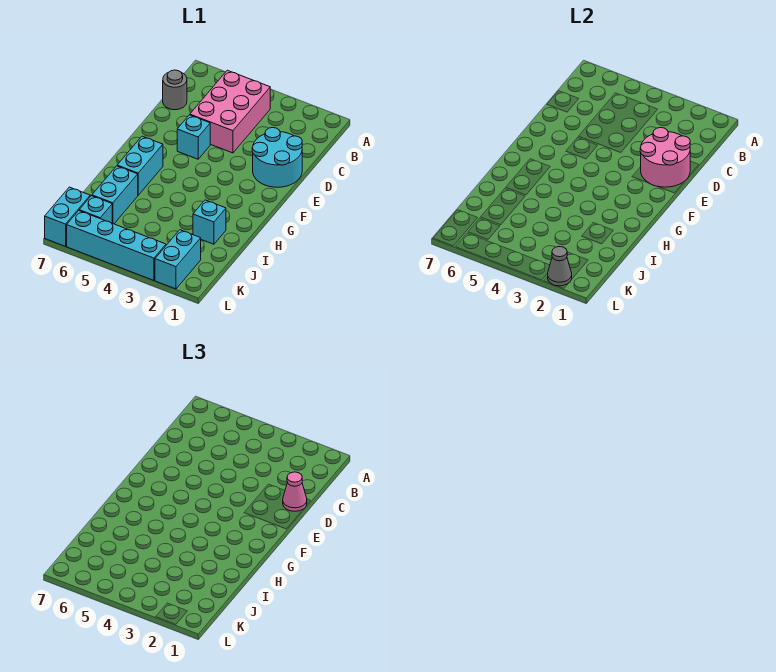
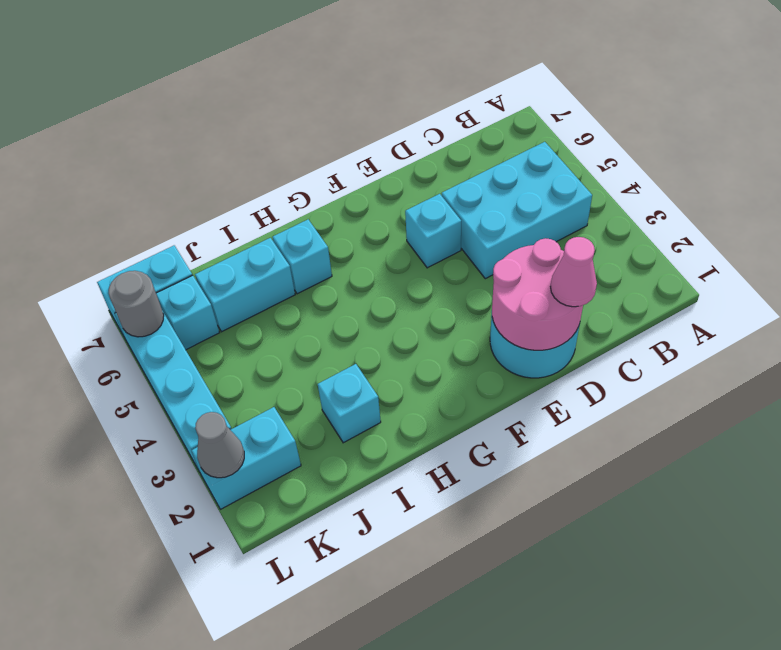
pink brick B4:D5 level 1 -> cyan brick B4:D5 level 1
grey round brick C7 level 1 -> grey round brick L6 level 2
cyan brick G6:H6 level 1 -> cyan brick H6 level 1

